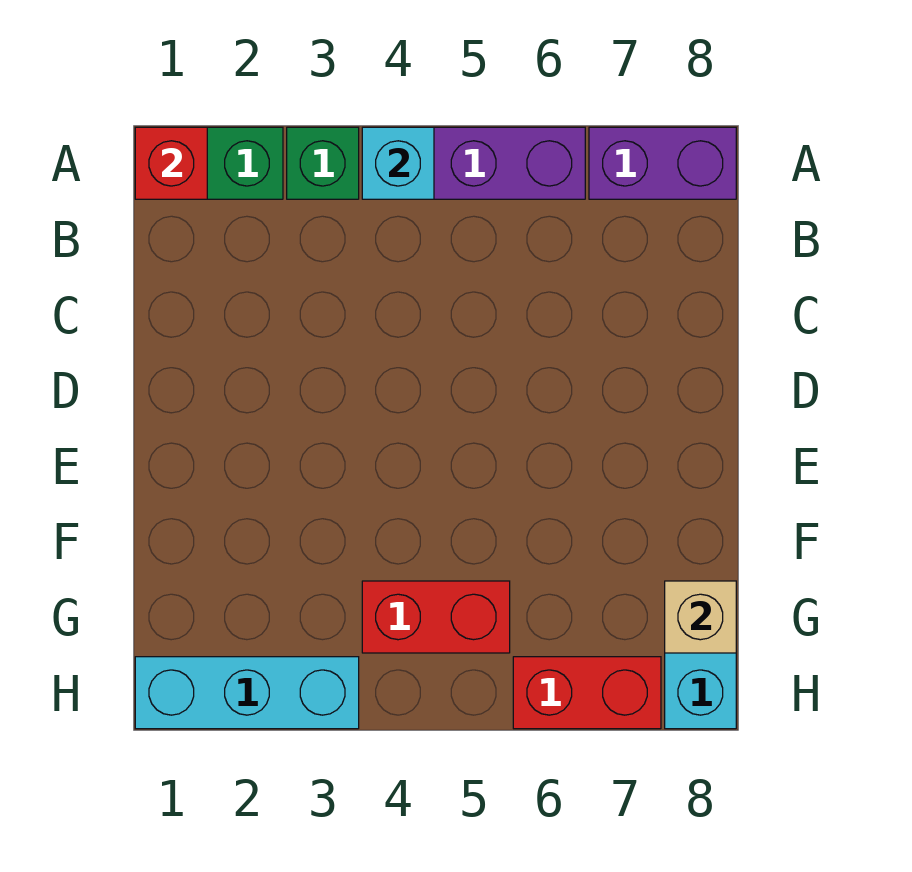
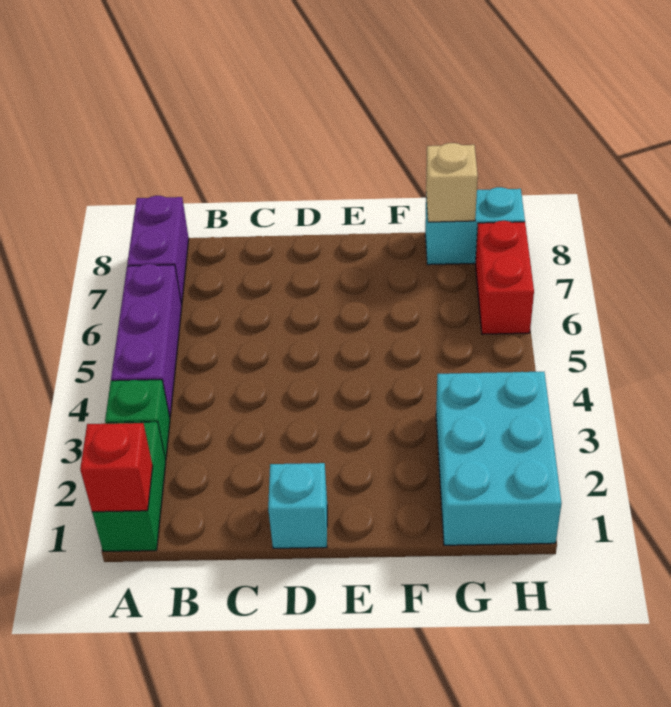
cyan brick A4 level 2 -> cyan brick D1 level 1
red brick G4:G5 level 1 -> none
cyan brick H1:H3 level 1 -> cyan brick G1:H3 level 1

